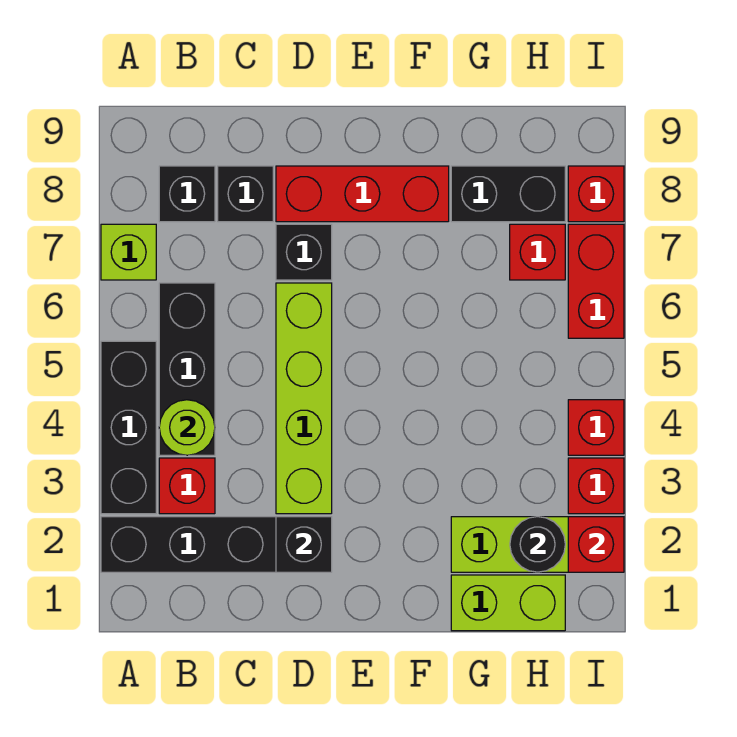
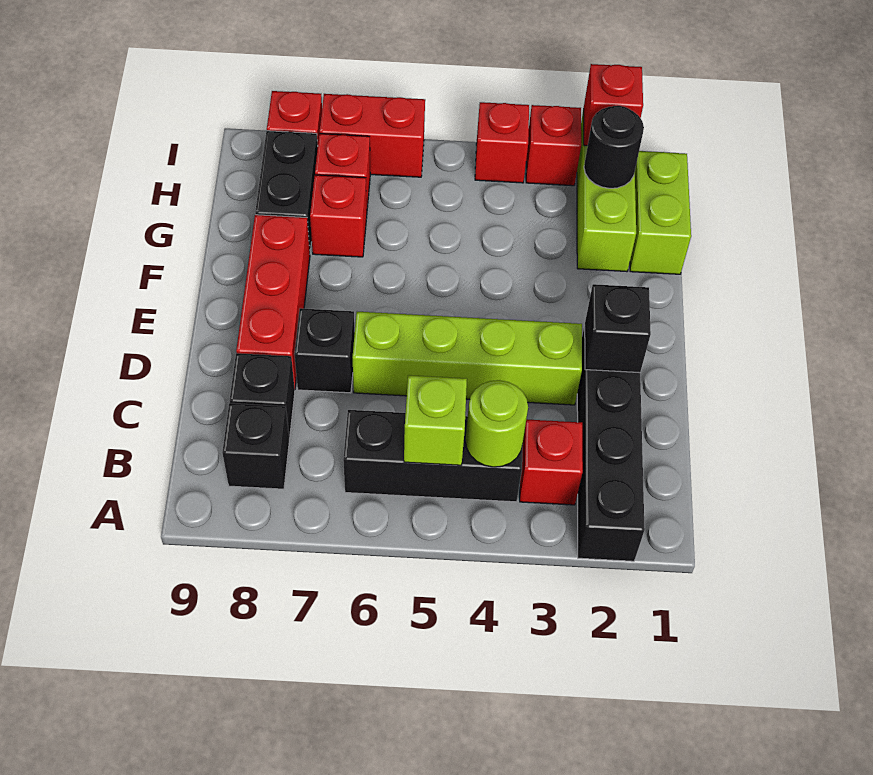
black brick A3:A5 level 1 -> none
lime brick A7 level 1 -> lime brick B5 level 2
none -> red brick G7 level 1

